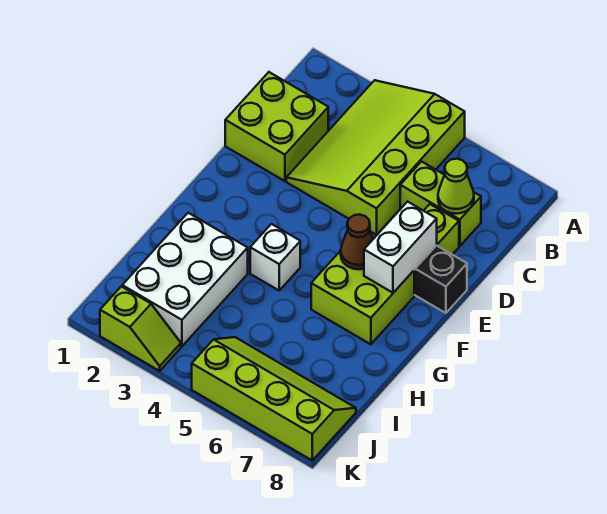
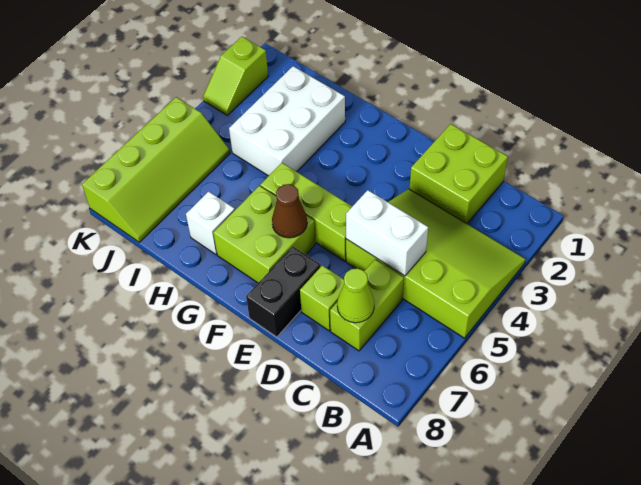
none -> lime brick E5:G5 level 1
white brick E7:F7 level 2 -> white brick C5:D5 level 2
white brick G4 level 1 -> white brick H7 level 1
white brick H2:J3 level 1 -> white brick H2:I4 level 1

